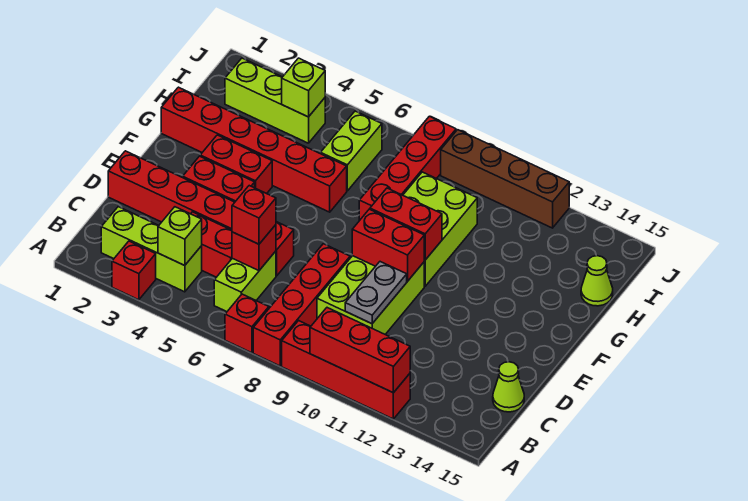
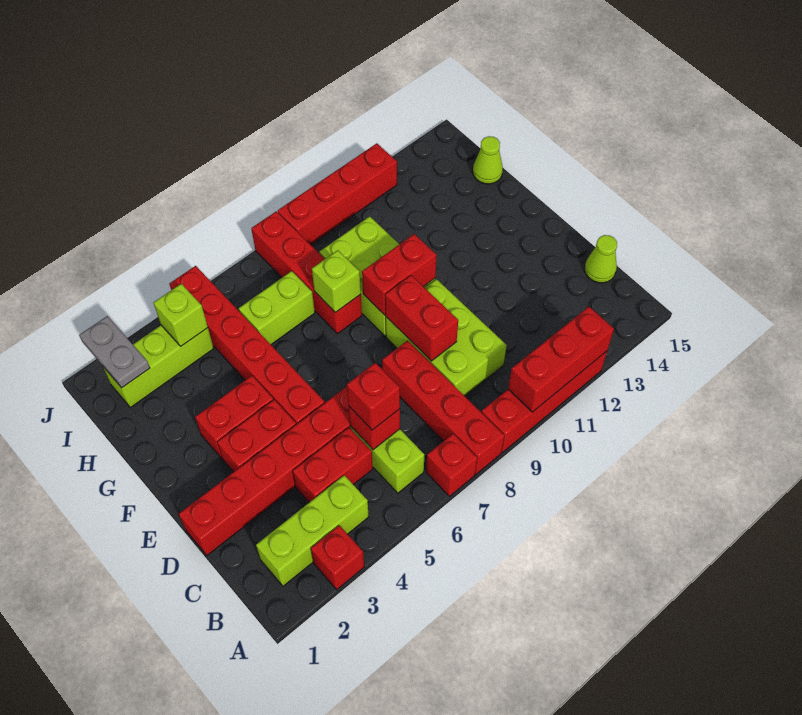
lime brick B4 level 2 -> lime brick G8 level 2
grey plate C10:D10 level 2 -> grey plate I2:J2 level 2
red brick E9:E10 level 2 -> red brick D9:E9 level 2
red brick G1:G6 level 1 -> red brick E5:J5 level 1
lime brick H6:I6 level 1 -> lime brick H6:H7 level 1
brown brick J9:J12 level 1 -> red brick J9:J12 level 1

